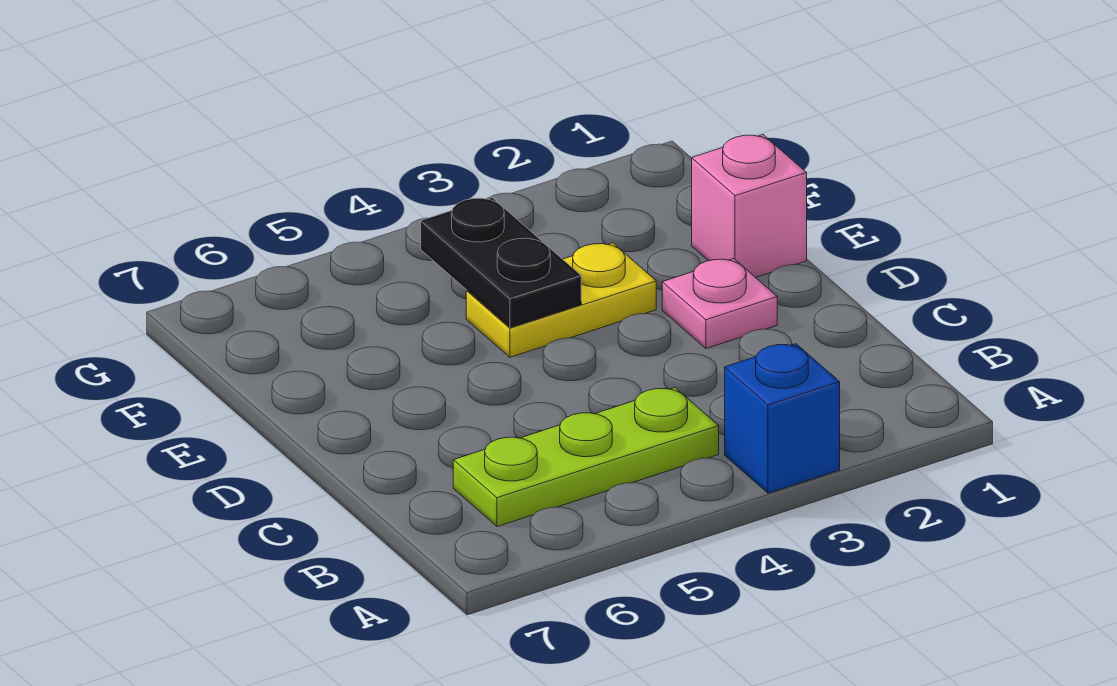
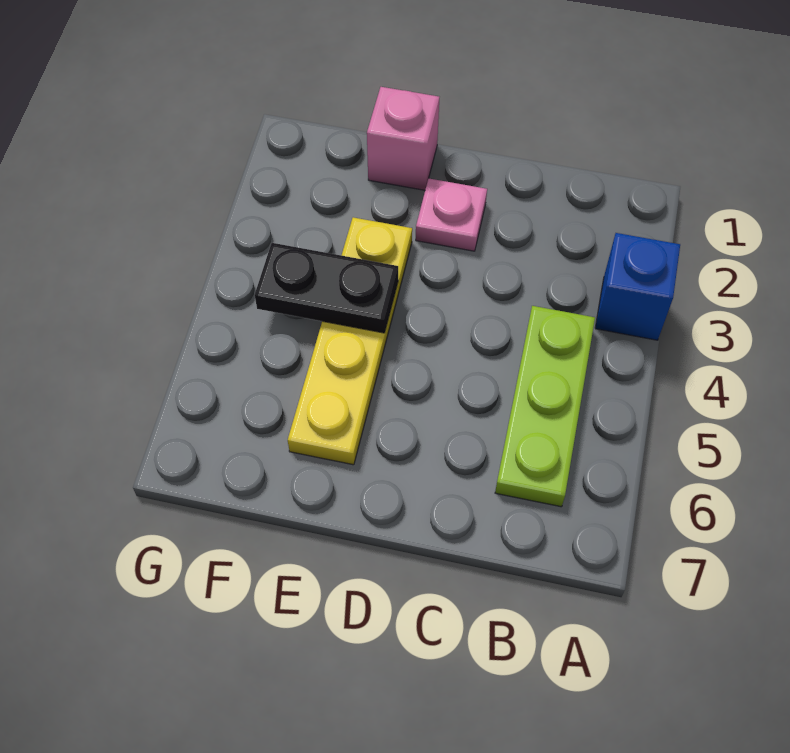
yellow plate E3:E4 level 1 -> yellow plate E3:E6 level 1

